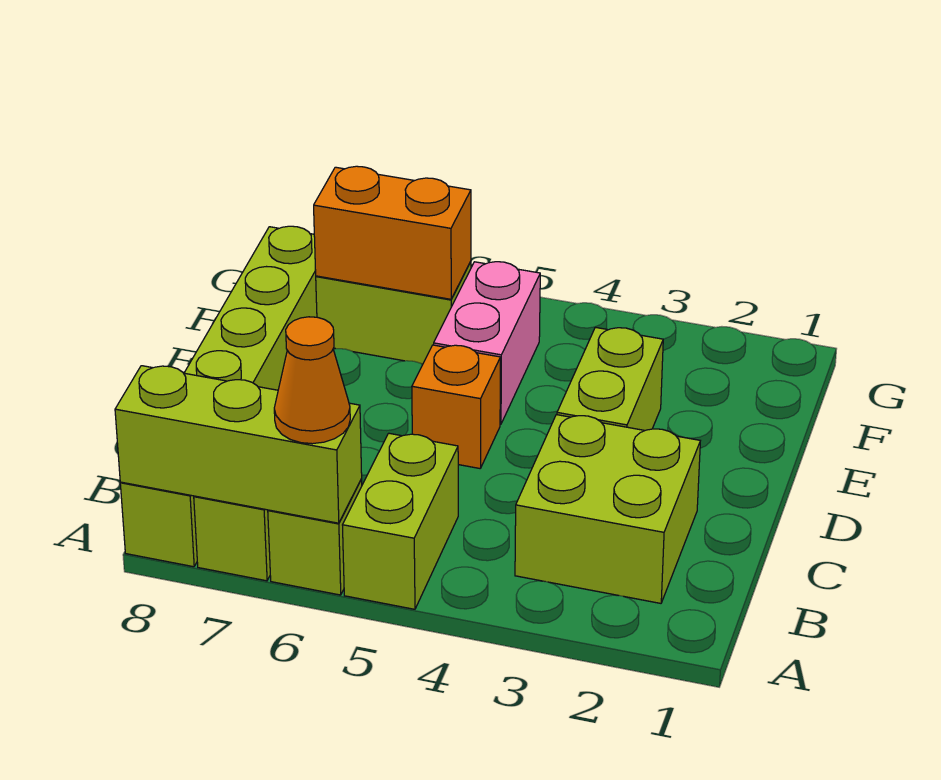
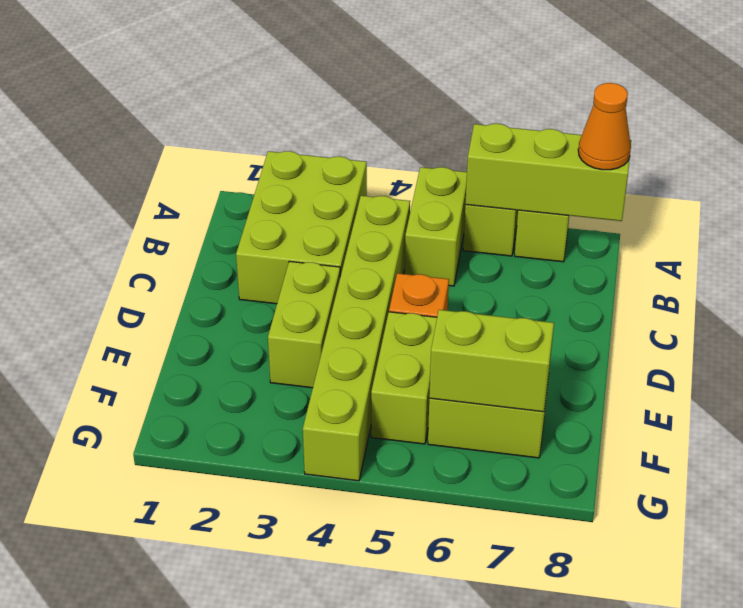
orange cone A6 level 3 -> orange cone A8 level 3
lime brick A8:F8 level 1 -> lime brick B4:G4 level 1
lime brick B2:C3 level 1 -> lime brick A2:C3 level 1
pink brick E5:F5 level 1 -> lime brick E5:F5 level 1
orange brick F6:F7 level 2 -> lime brick F6:F7 level 2

